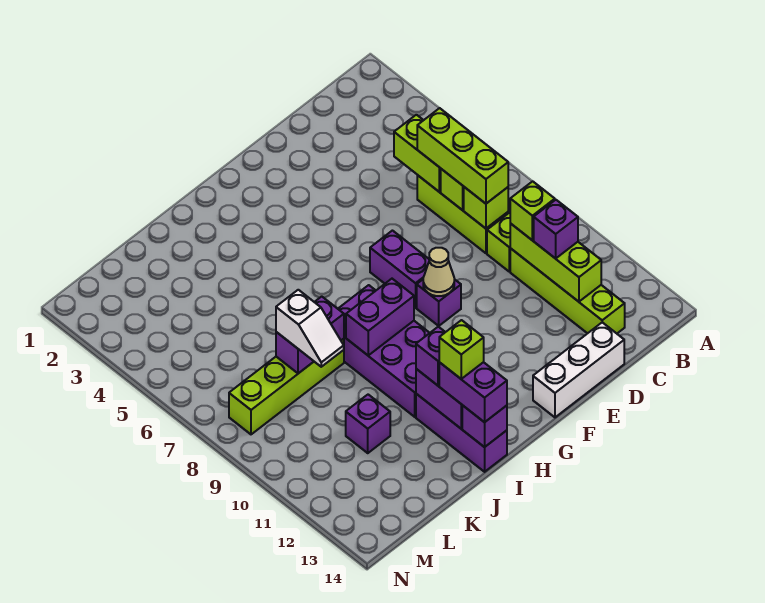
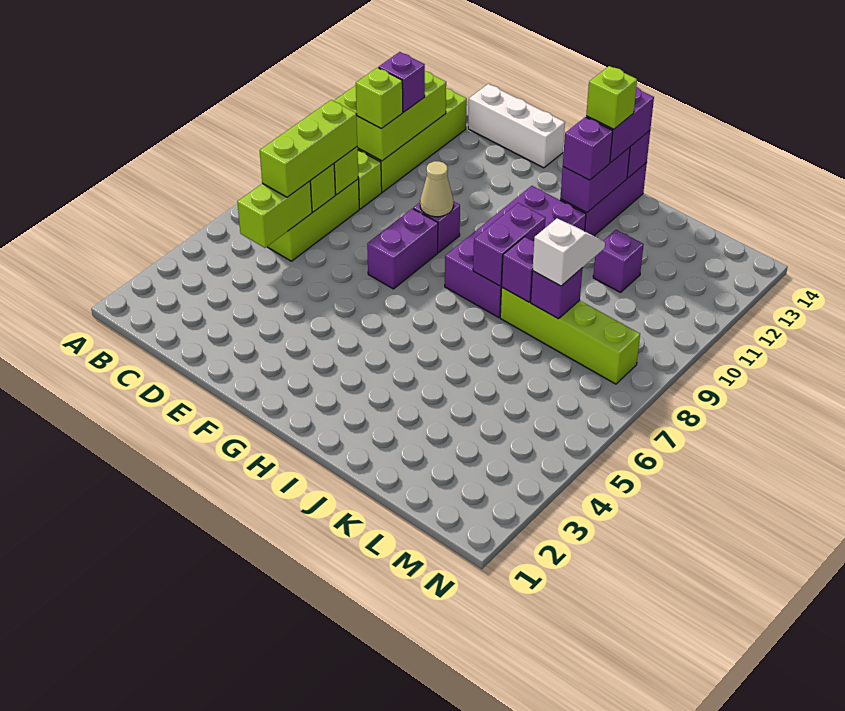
lime brick C10:C12 level 2 -> lime brick B10:C12 level 2
purple brick H9:I9 level 2 -> purple brick I8:I9 level 2

